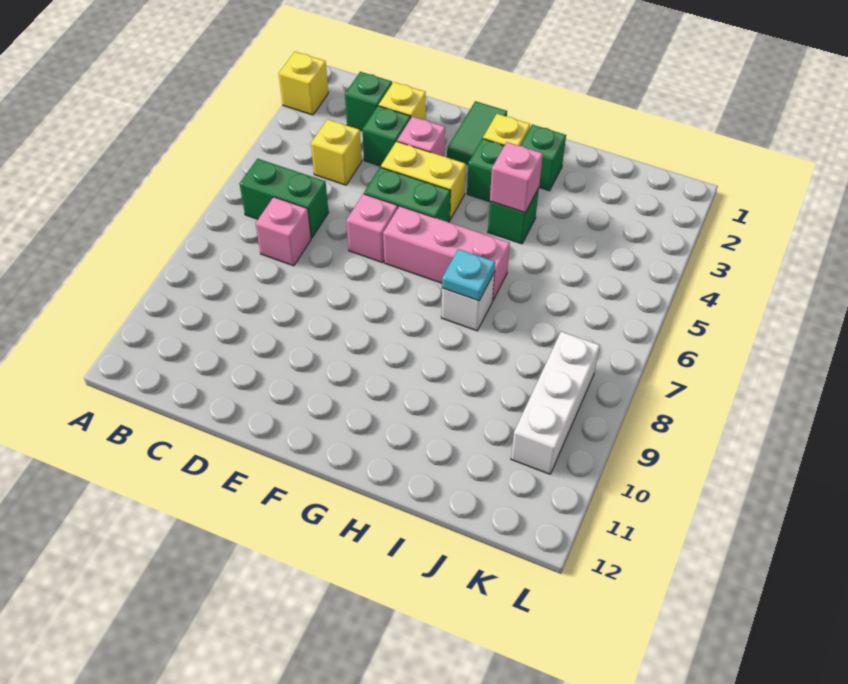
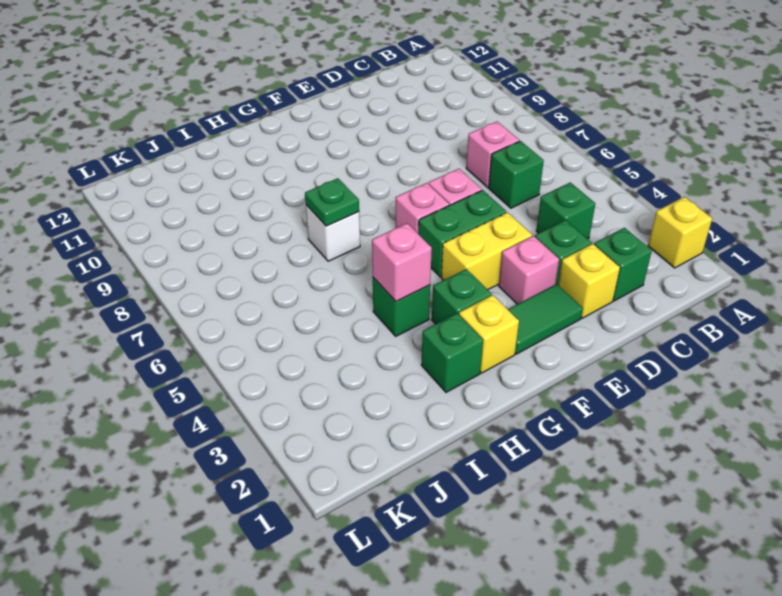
green brick B6:C6 level 1 -> green brick C6 level 1
yellow brick C4 level 1 -> green brick C4 level 1
green tile F1:F2 level 1 -> green tile E2:F2 level 1
pink brick F6:H6 level 1 -> pink brick F6 level 1
cyan plate H7 level 2 -> green plate H7 level 2
white brick K8:K10 level 1 -> none

